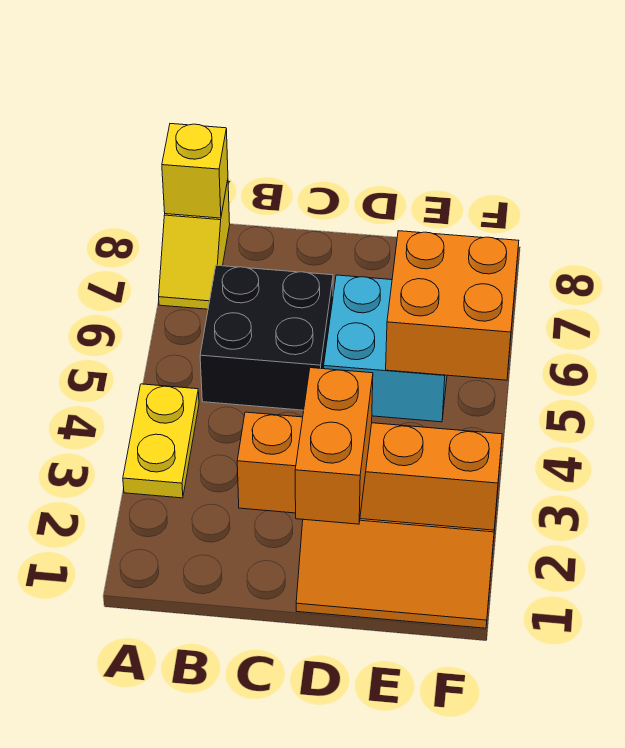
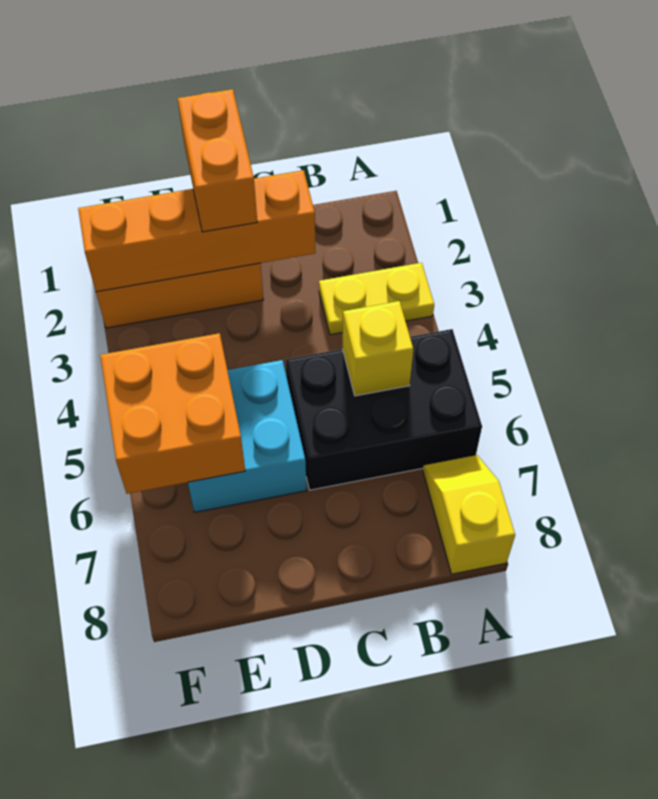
yellow plate A3:A4 level 1 -> yellow plate A3:B3 level 1
yellow brick A8 level 2 -> yellow brick B5 level 2
black brick B5:C6 level 1 -> black brick A5:C6 level 1

